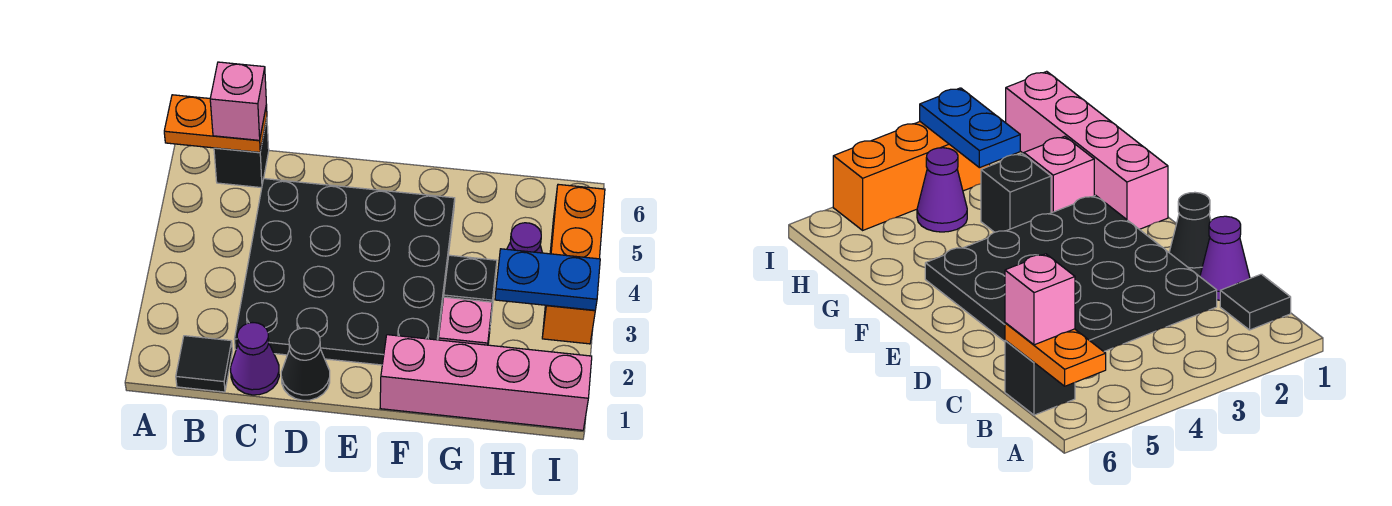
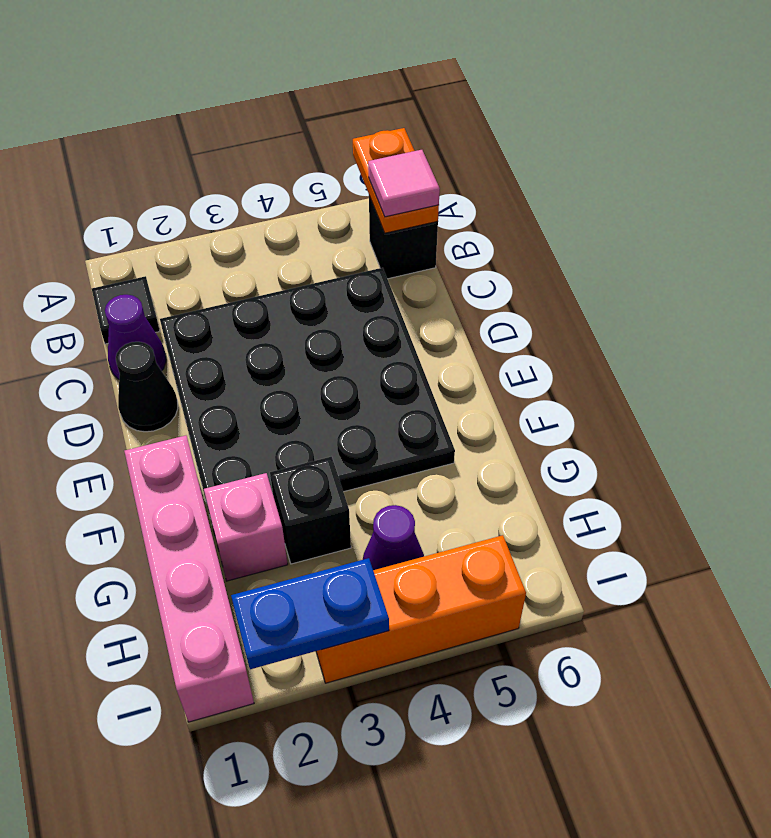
pink brick B6 level 3 -> pink tile B6 level 3
blue plate H3:I3 level 2 -> blue plate I2:I3 level 2

